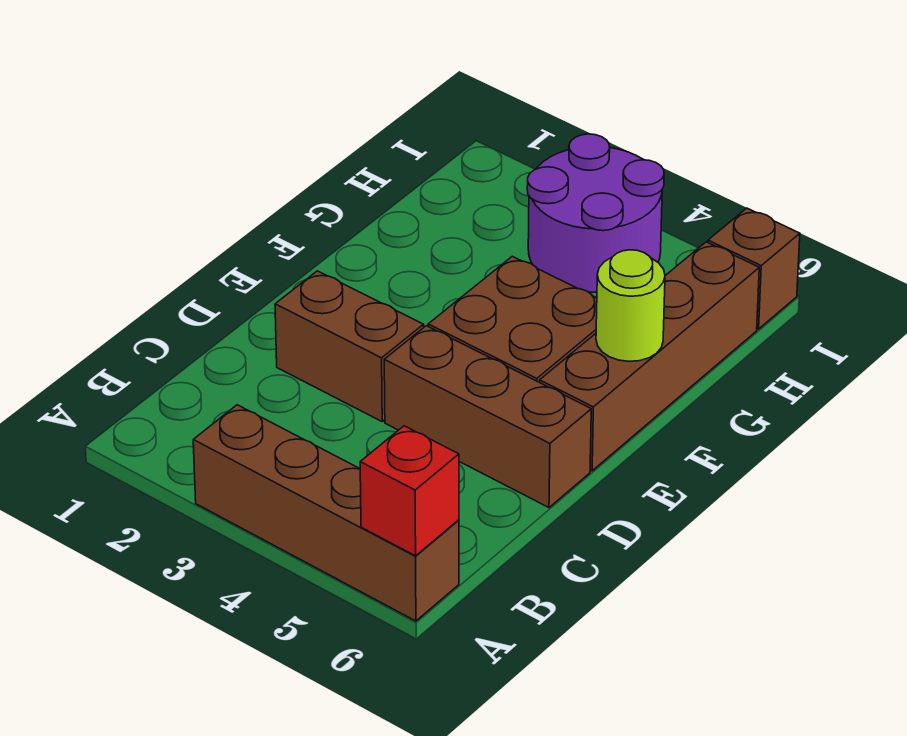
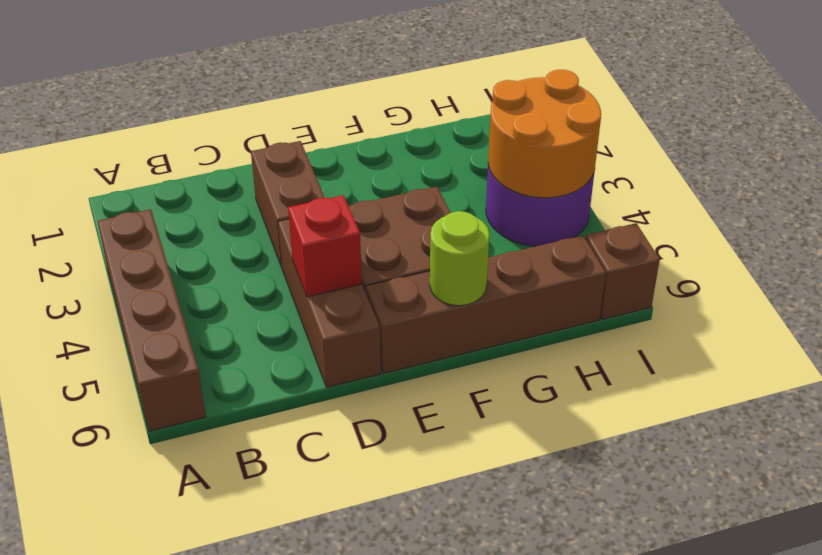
red brick A6 level 2 -> red brick D5 level 2
none -> orange round brick H3:I4 level 2

